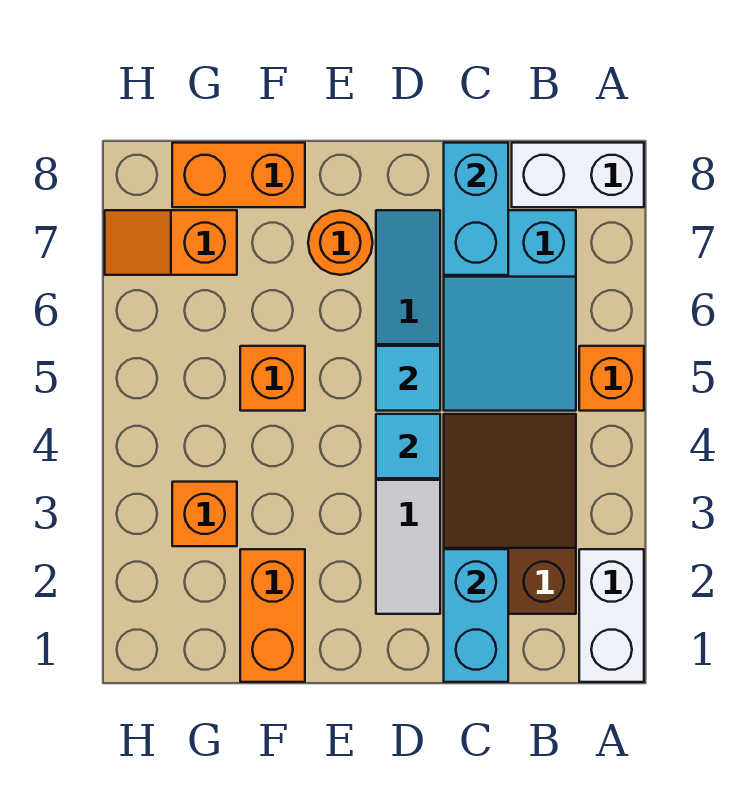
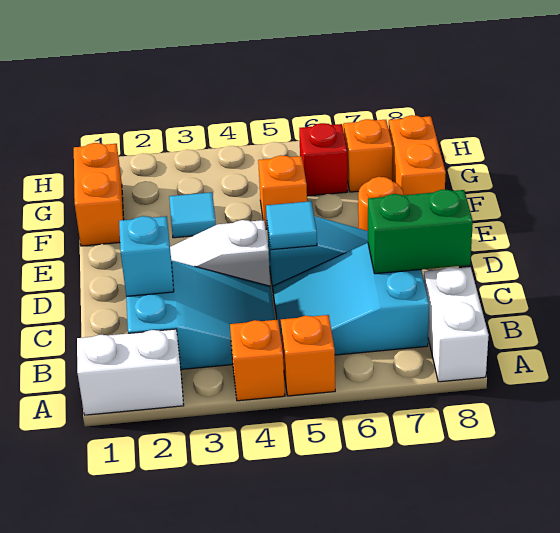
brown slope B2:C4 level 1 top 2 -> cyan slope B2:C4 level 1 top 2
cyan brick C1:C2 level 2 -> cyan brick C2 level 2
cyan brick C7:C8 level 2 -> green brick C7:C8 level 2
cyan tile D4 level 2 -> cyan tile F3 level 1
orange brick F1:F2 level 1 -> orange brick F1:G1 level 1
orange brick G3 level 1 -> orange brick A4 level 1
none -> red brick G6 level 1

